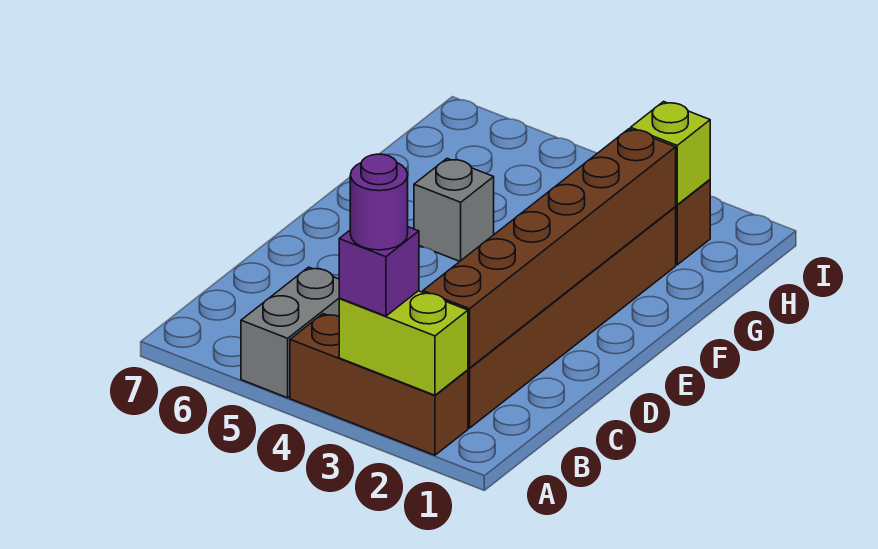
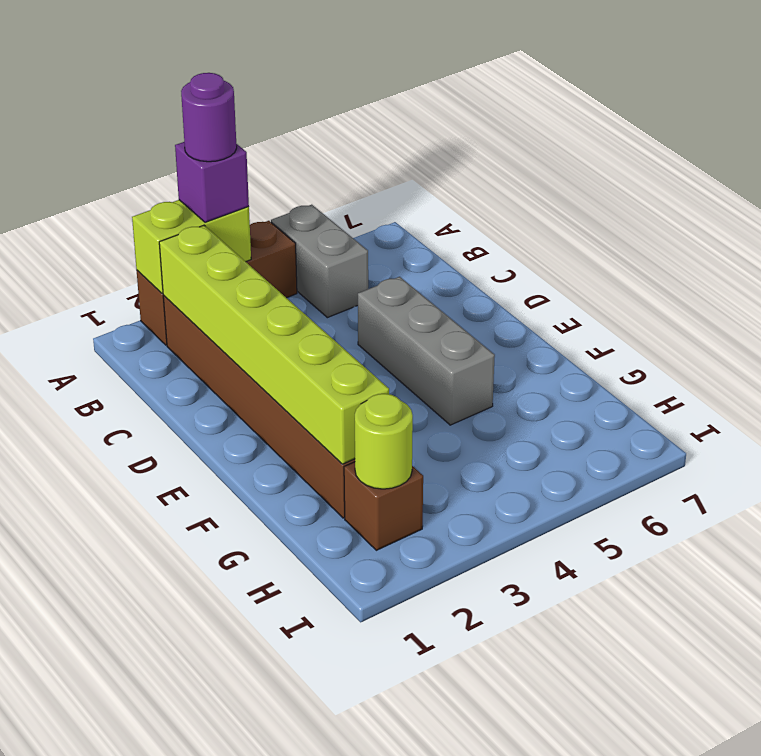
brown brick B2:G2 level 2 -> lime brick B2:G2 level 2
grey brick F5 level 1 -> grey brick D5:F5 level 1
lime brick H2 level 2 -> lime round brick H2 level 2

